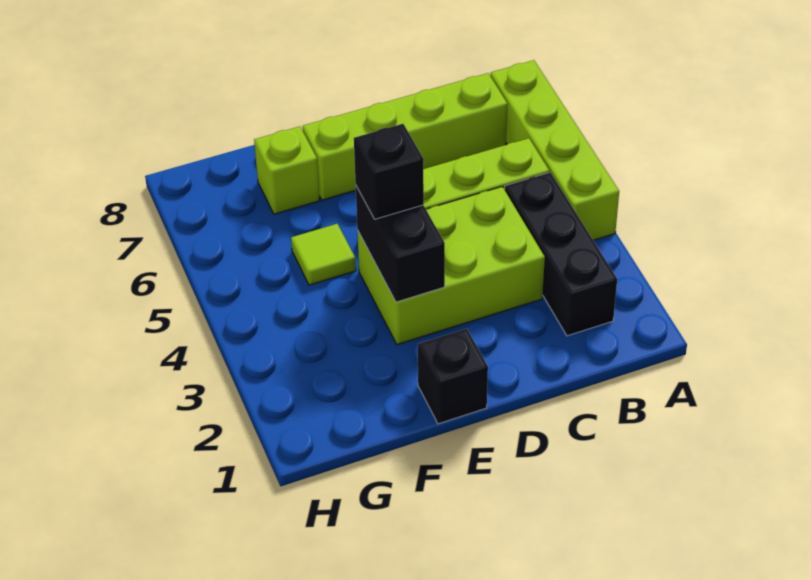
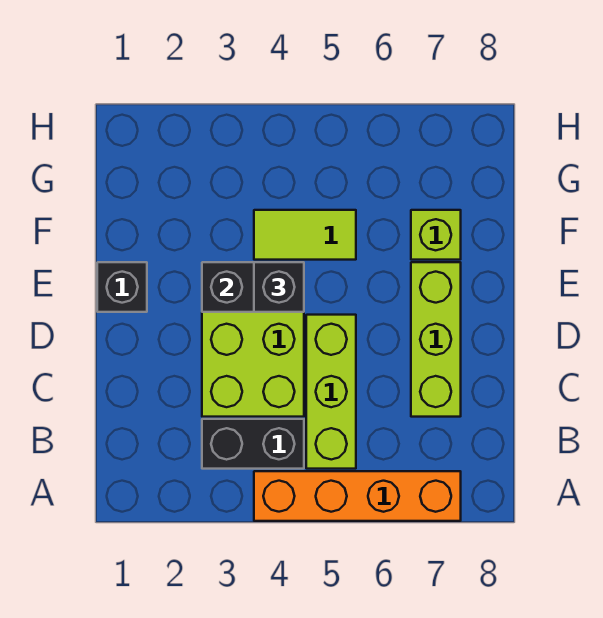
lime brick A4:A7 level 1 -> orange brick A4:A7 level 1
black brick B2:B4 level 1 -> black brick B3:B4 level 1
lime brick B7:E7 level 1 -> lime brick C7:E7 level 1
lime tile F5 level 1 -> lime tile F4:F5 level 1

